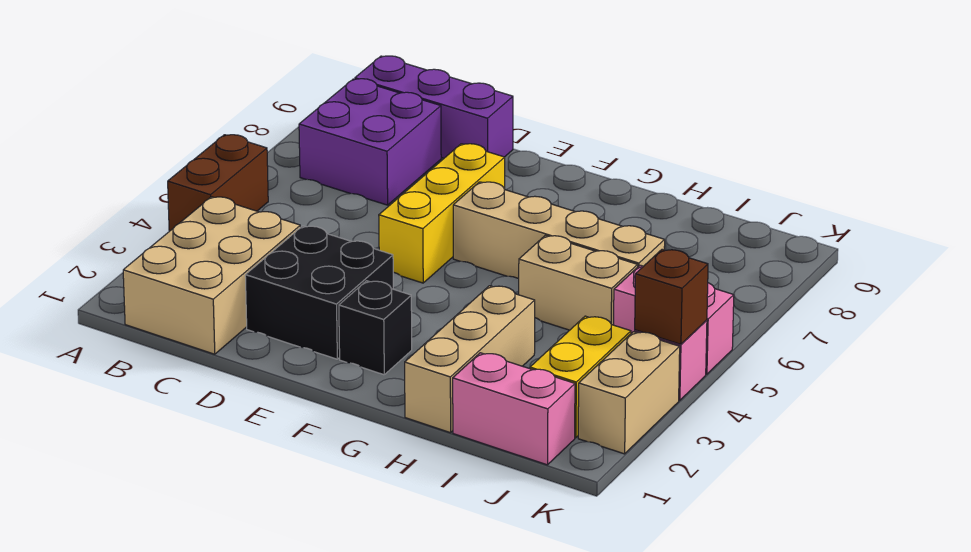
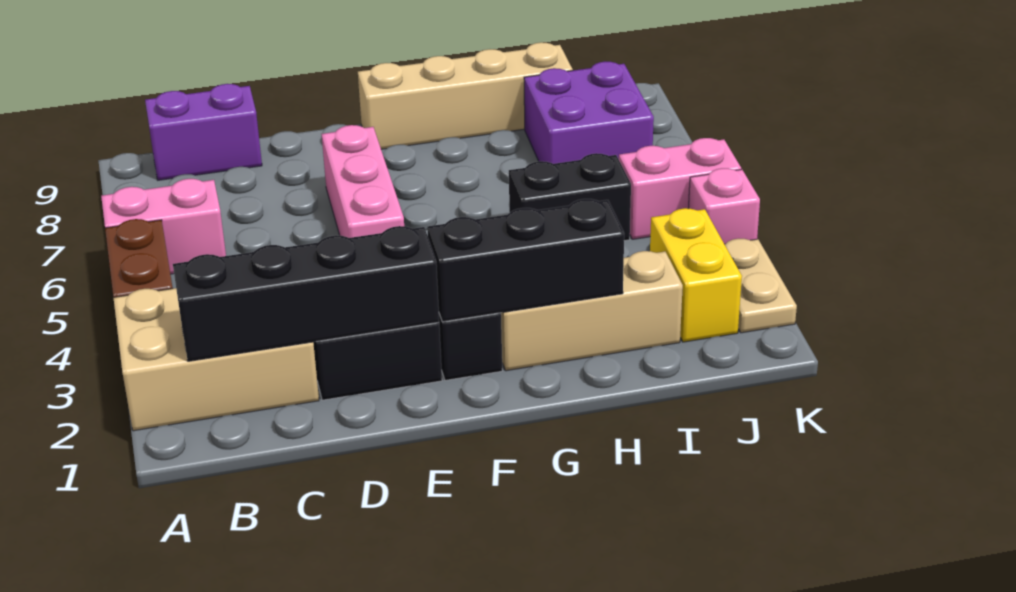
tan brick B1:C3 level 1 -> tan brick A2:C3 level 1
none -> black brick B2:E2 level 2
purple brick B7:C8 level 1 -> purple brick I7:J8 level 1
purple brick B9:D9 level 1 -> purple brick B9:C9 level 1
yellow brick E5:E7 level 1 -> pink brick E5:E7 level 1
none -> black brick F2:H2 level 2
tan brick F6:I6 level 1 -> tan brick F9:I9 level 1
tan brick H1:H3 level 1 -> tan brick G2:I2 level 1
tan brick H5:I5 level 1 -> black brick H5:I5 level 1
pink brick I1:J1 level 1 -> pink brick A6:B6 level 1
tan brick K2:K3 level 1 -> tan plate K2:K3 level 1
brown brick K4 level 2 -> none

